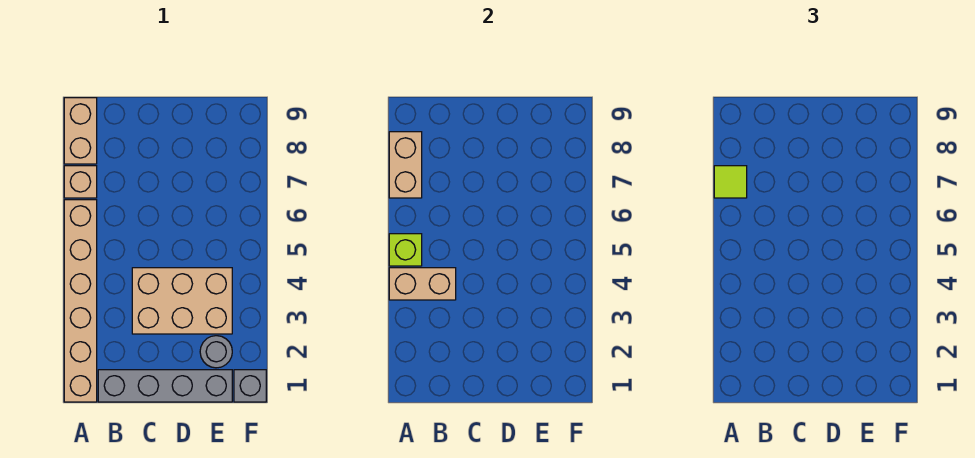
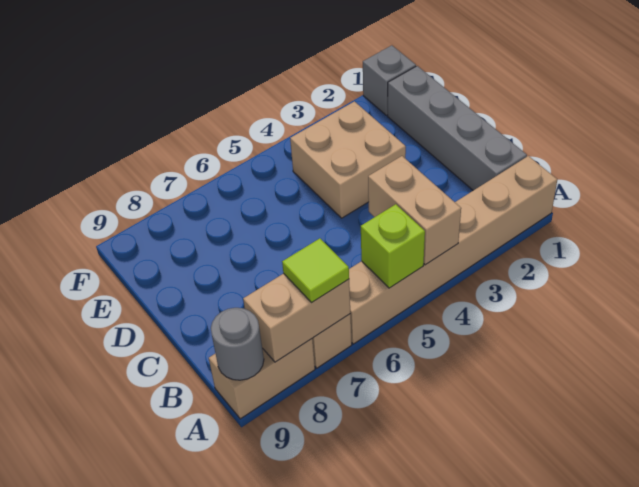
tan brick C3:E4 level 1 -> tan brick D3:E4 level 1
grey round brick E2 level 1 -> grey round brick A9 level 2

